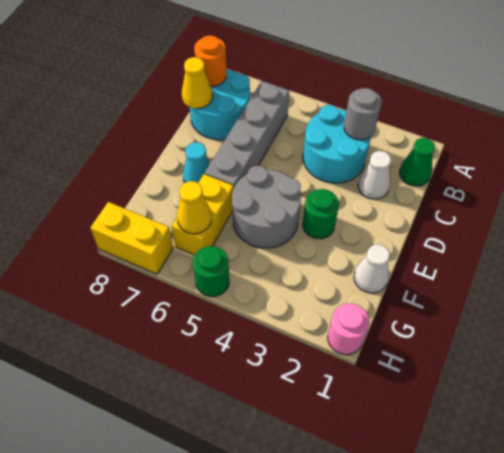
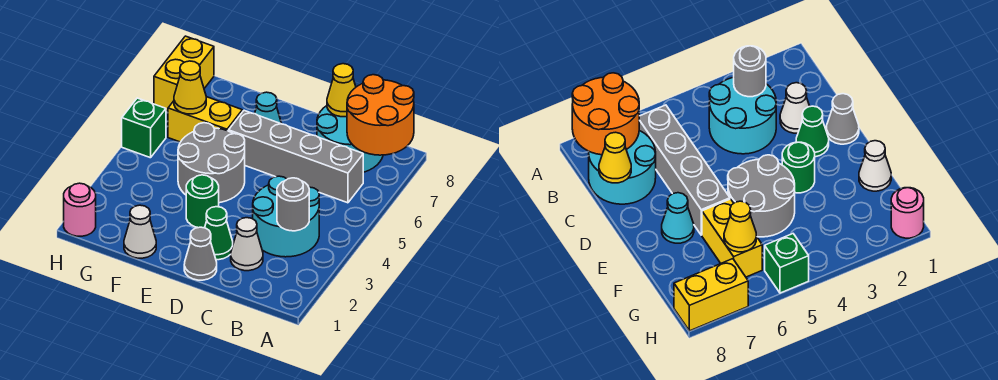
green cone B1 level 1 -> green cone D2 level 1
orange round brick B8 level 2 -> orange round brick A7:B8 level 2
none -> grey cone D1 level 1
green round brick H5 level 1 -> green brick H5 level 1

